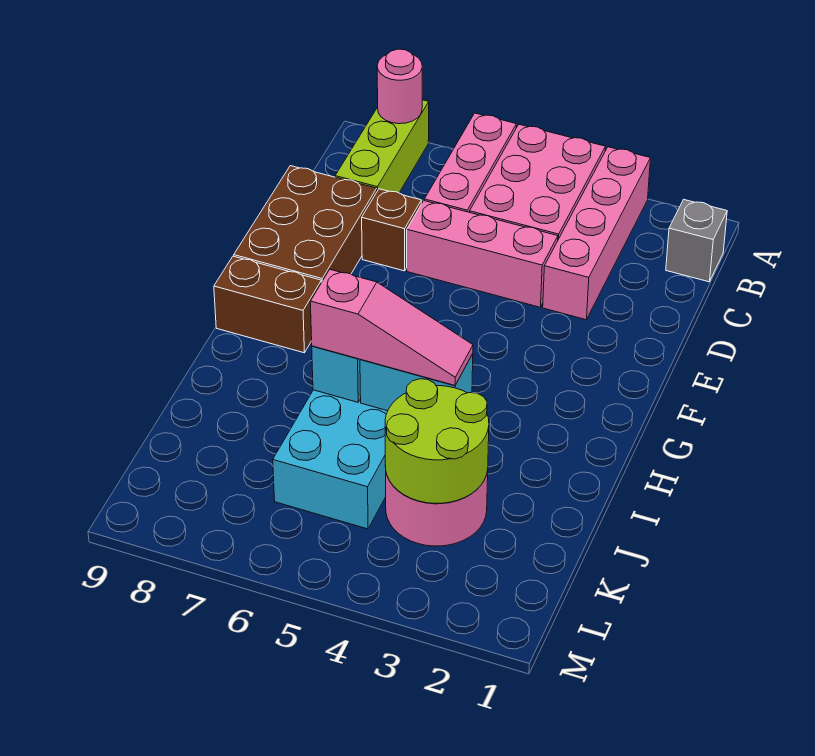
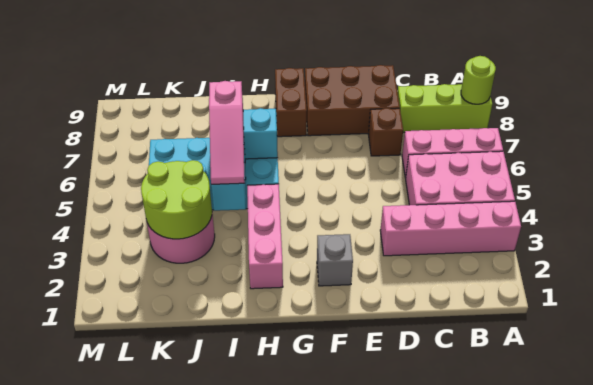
pink round brick A8 level 2 -> lime round brick A8 level 2
grey brick B1 level 1 -> grey brick F2 level 1
pink brick D4:D6 level 1 -> pink brick H2:H4 level 1

